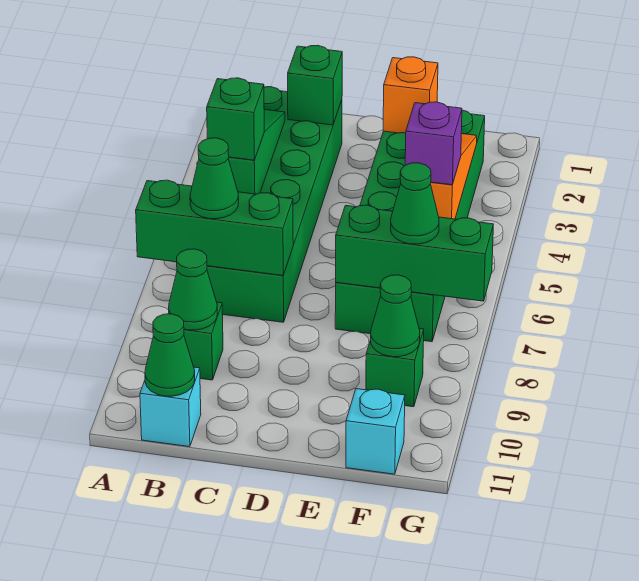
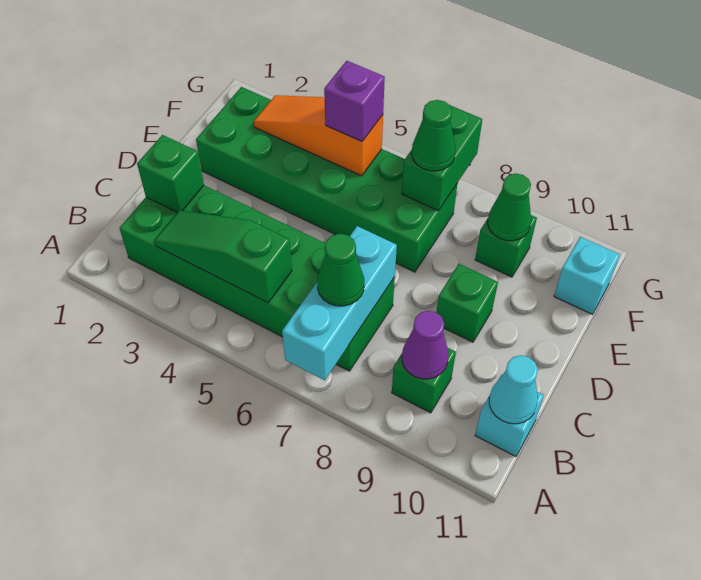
green brick A7:C7 level 2 -> cyan brick A7:C7 level 2
green brick B5 level 3 -> green brick D9 level 1
green cone B9 level 2 -> purple cone B9 level 2
green cone B11 level 2 -> cyan cone B11 level 2
orange brick E2 level 2 -> none
green brick E7:G7 level 2 -> green brick F7:G7 level 2

